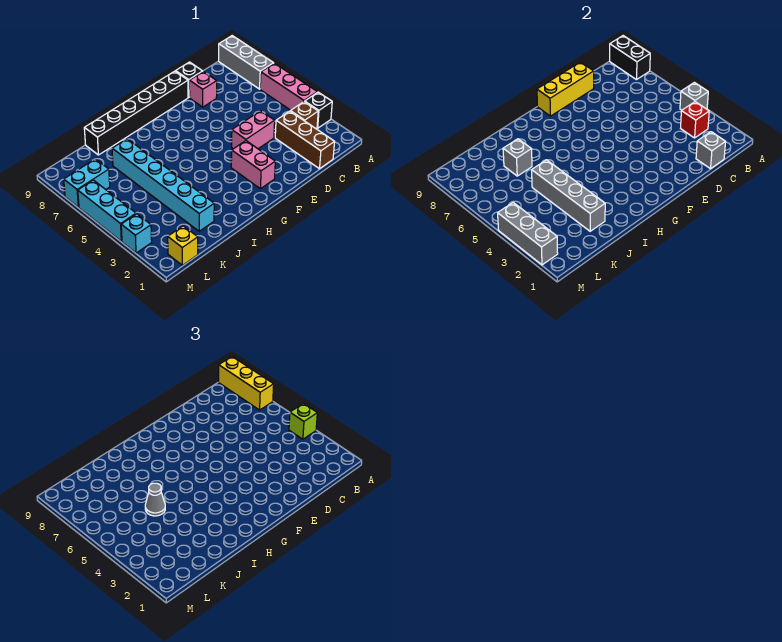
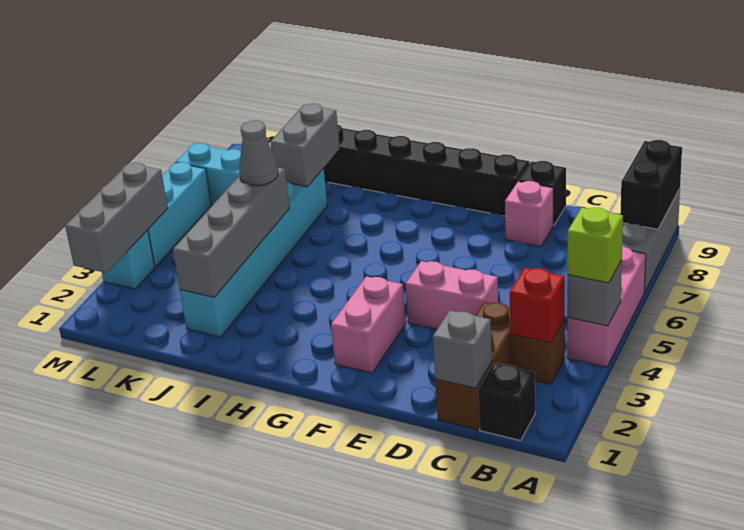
black brick A3 level 1 -> black brick B1 level 1
yellow brick A7:A9 level 3 -> none
yellow brick D9:F9 level 2 -> none
grey brick J7 level 2 -> grey brick J7:J8 level 2
yellow brick L1 level 1 -> none

